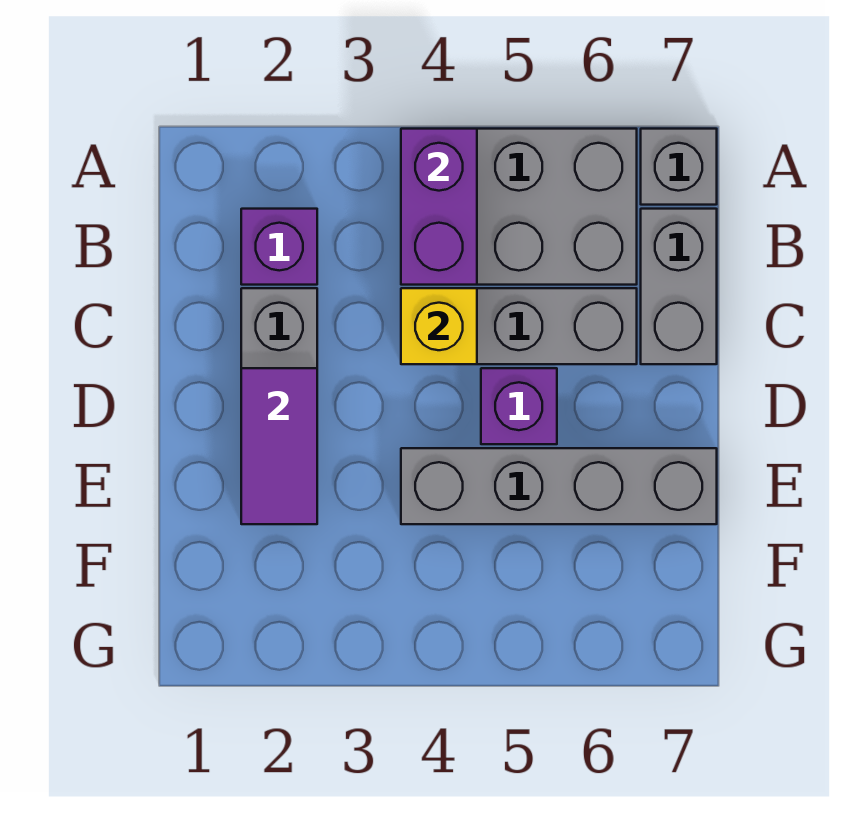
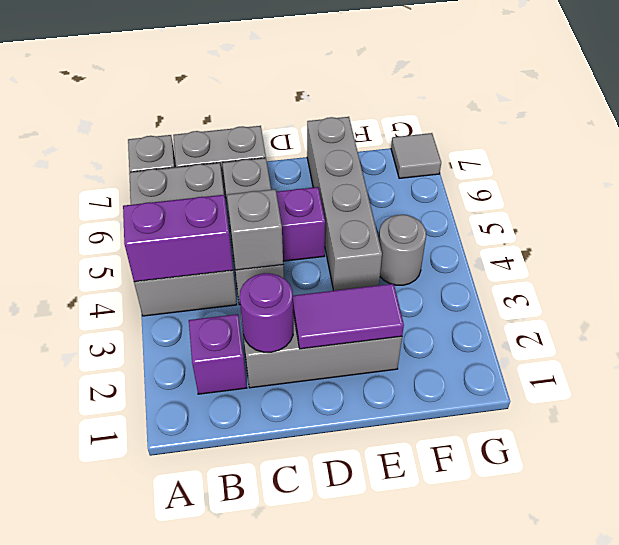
none -> purple round brick C2 level 2
yellow brick C4 level 2 -> grey brick C4 level 2
none -> grey round brick F4 level 1
none -> grey tile G7 level 1

